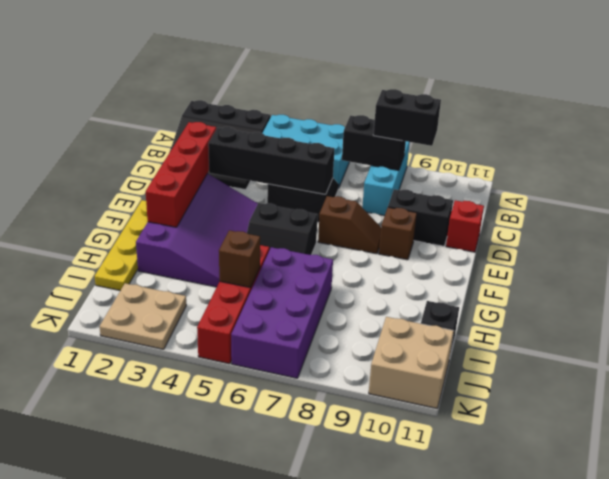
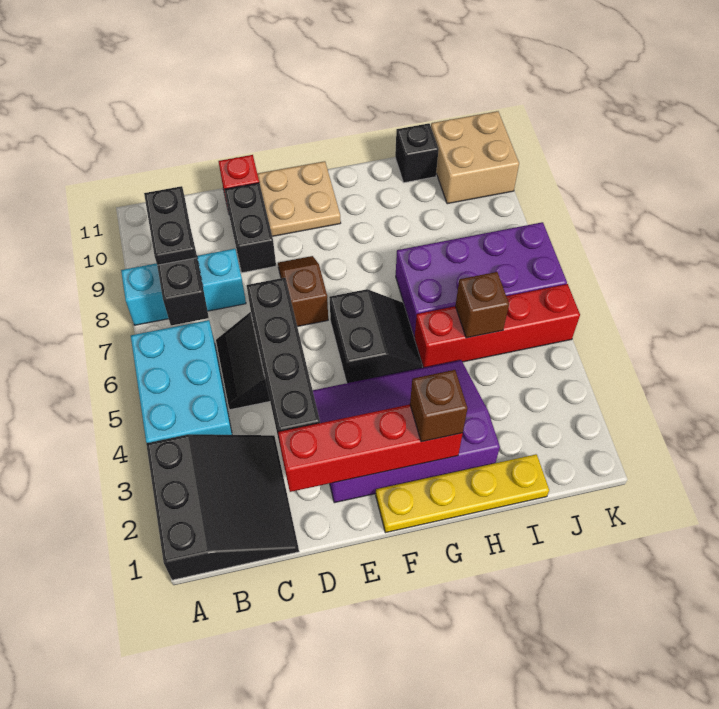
black brick B8:B9 level 3 -> black plate B8:B9 level 3
brown brick E9 level 1 -> brown brick G2 level 3
tan plate J2:K3 level 1 -> tan plate E10:F11 level 1

